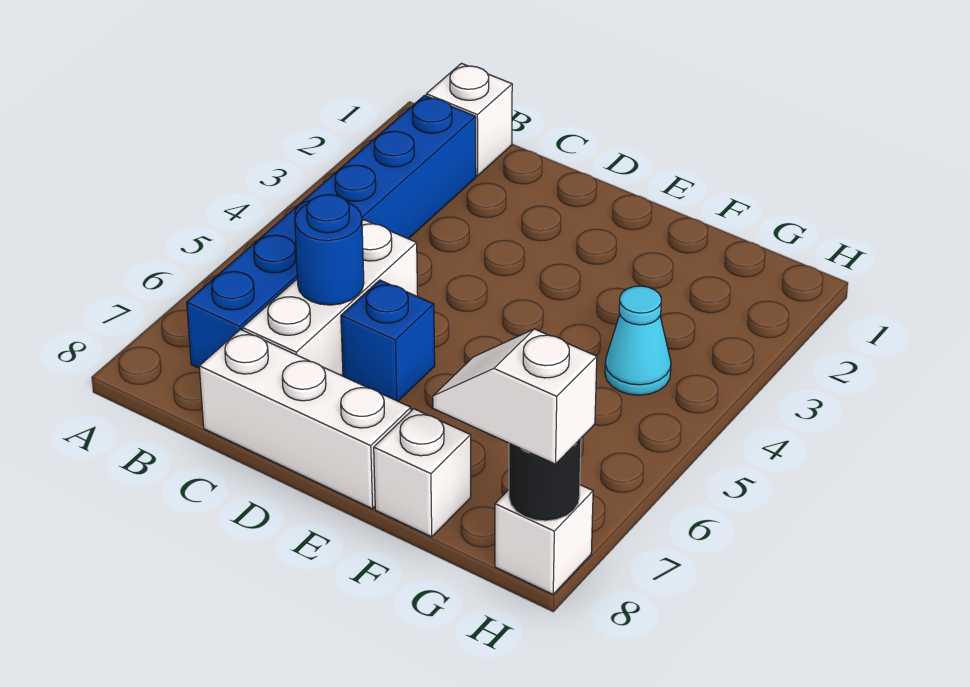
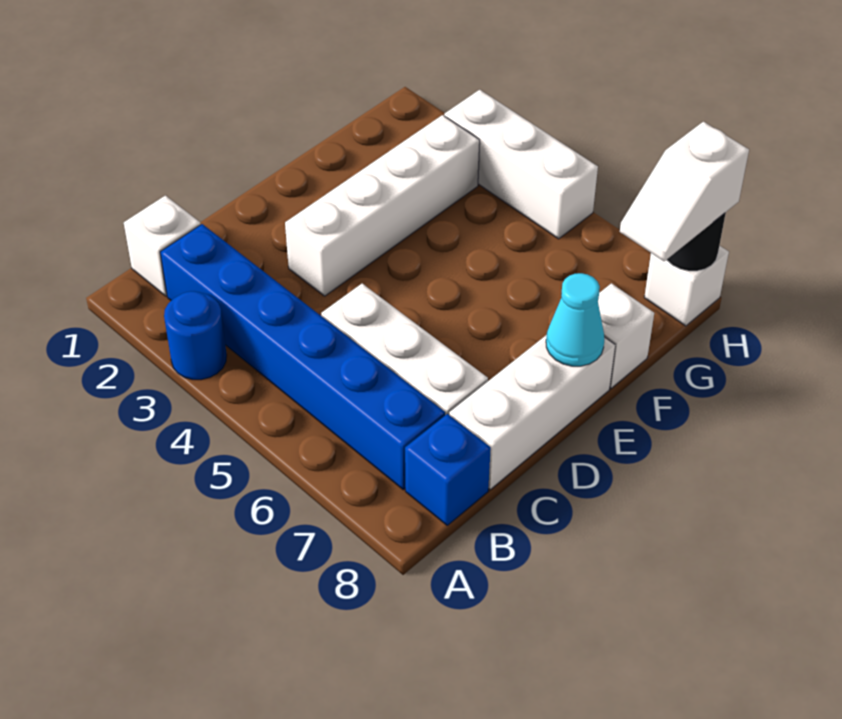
blue round brick C6 level 2 -> blue round brick A3 level 1
none -> white brick D3:G3 level 1
blue brick D6 level 1 -> blue brick B8 level 1
cyan cone G4 level 1 -> cyan cone E8 level 2
none -> white brick H3:H5 level 1

